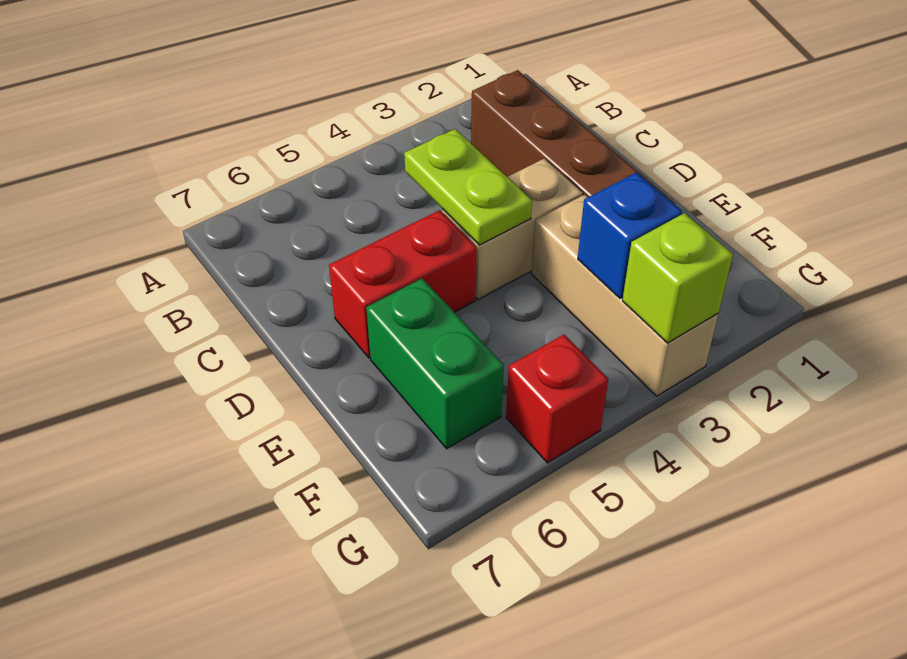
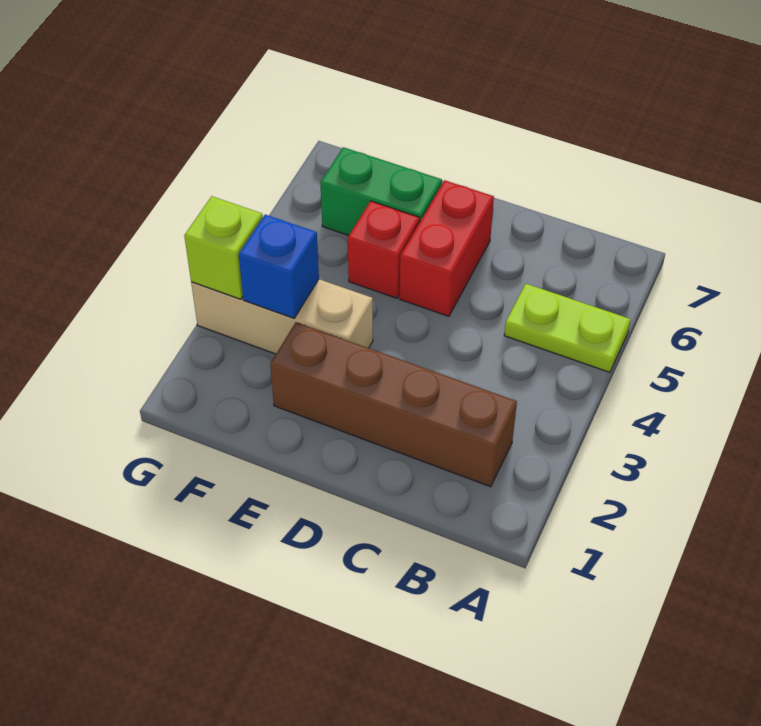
lime plate C4:D4 level 2 -> lime plate A5:B5 level 1
tan brick D3:D4 level 1 -> none
red brick G5 level 1 -> red brick E5 level 1

